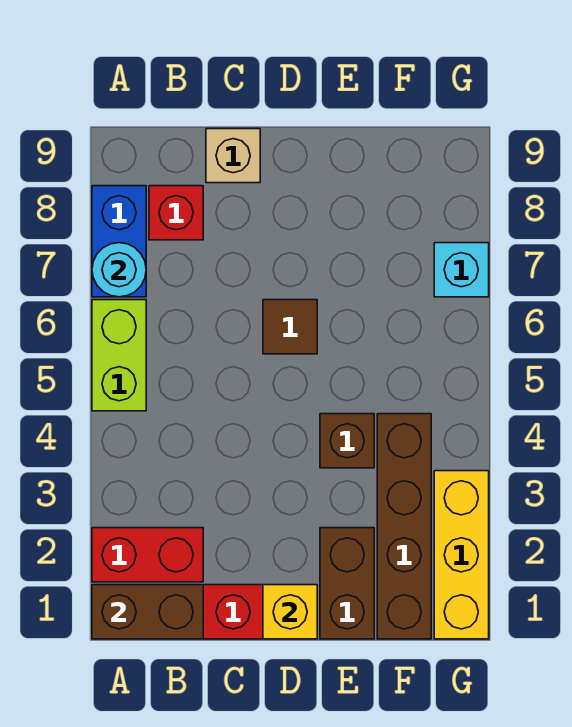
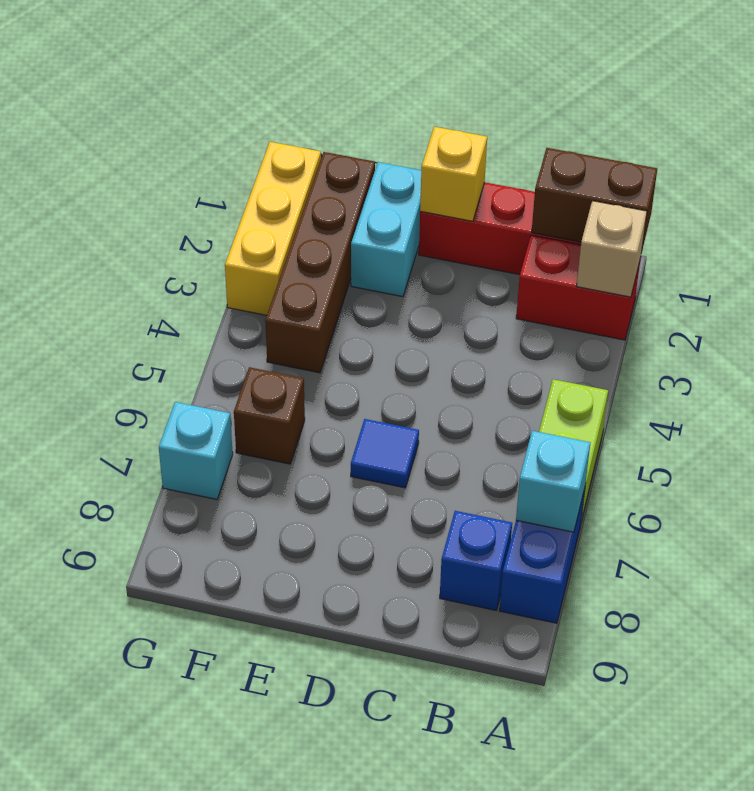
cyan round brick A7 level 2 -> cyan brick A7 level 2
red brick B8 level 1 -> blue brick B8 level 1
tan brick C9 level 1 -> tan brick A2 level 2
brown tile D6 level 1 -> blue tile D6 level 1
brown brick E1:E2 level 1 -> cyan brick E1:E2 level 1
brown brick E4 level 1 -> brown brick F6 level 1

